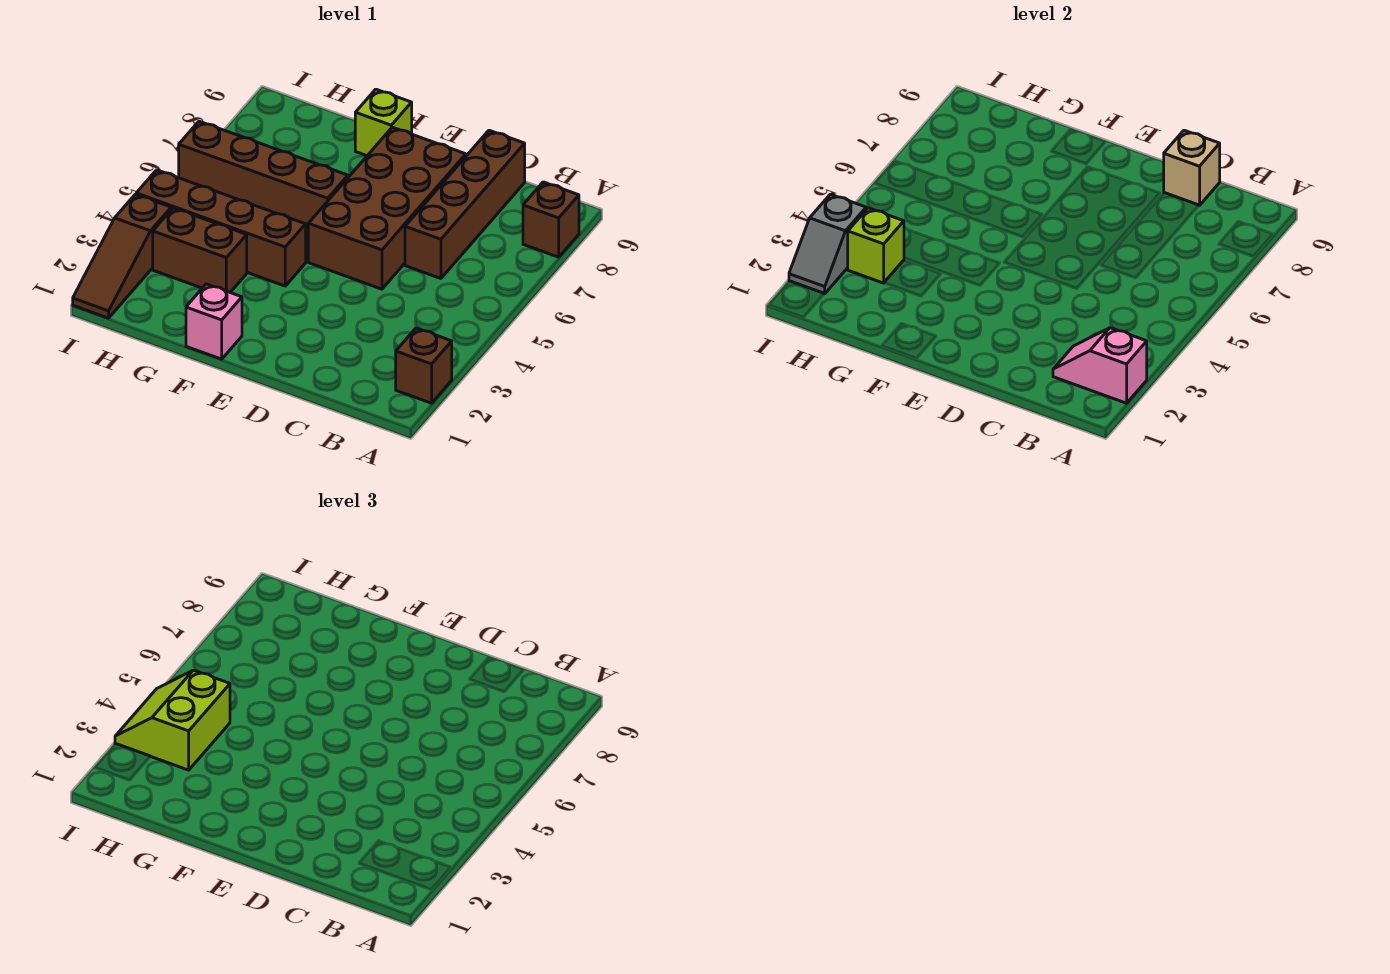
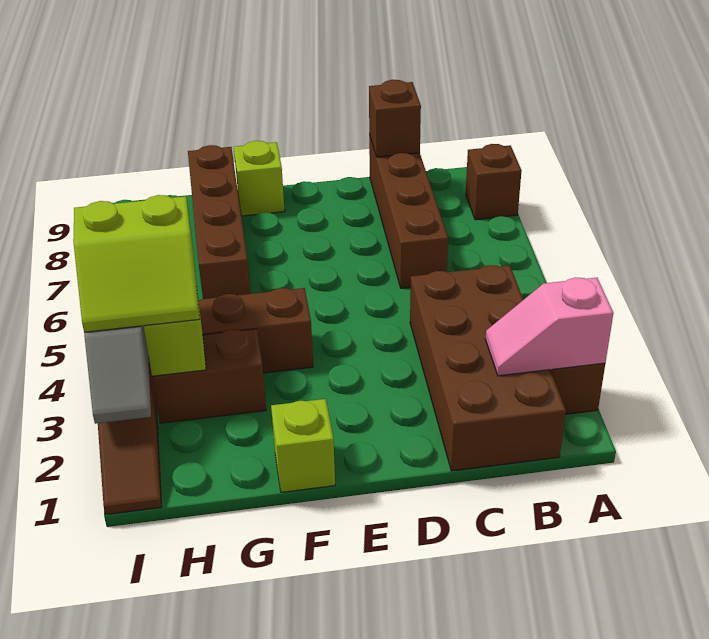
tan brick C9 level 2 -> brown brick C9 level 2
brown brick D5:E8 level 1 -> brown brick B1:C4 level 1
pink brick F1 level 1 -> lime brick F1 level 1
brown brick F6:I6 level 1 -> brown brick G6:G9 level 1
lime slope H3:I4 level 3 top H -> lime slope H3:I4 level 3 top 4

